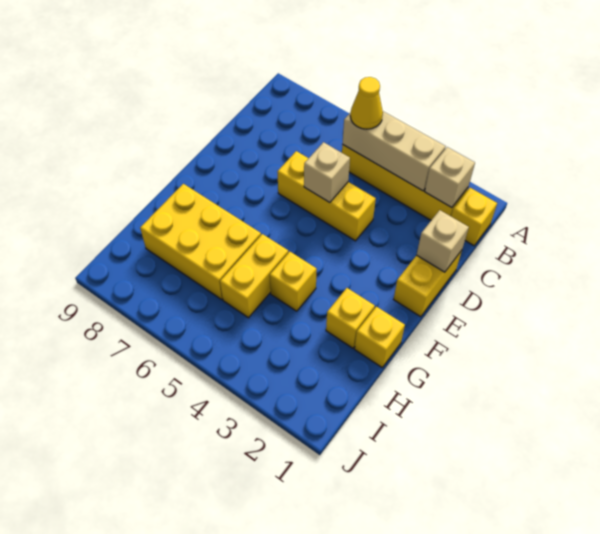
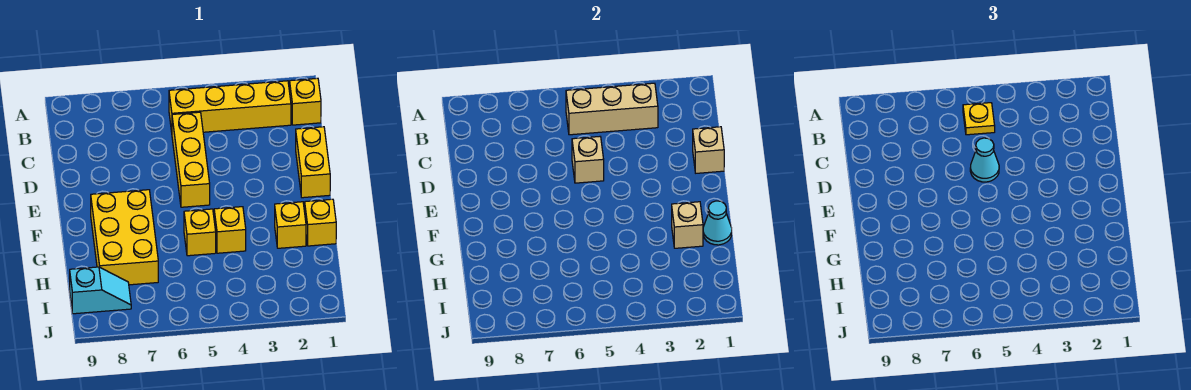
tan brick B2 level 2 -> tan brick G2 level 2
yellow cone B5 level 3 -> yellow plate B5 level 3
yellow brick D4:D6 level 1 -> yellow brick C5:E5 level 1
none -> cyan cone D5 level 3
none -> cyan cone G1 level 2
yellow brick G5:H5 level 1 -> yellow brick G5 level 1
yellow brick G6:H8 level 1 -> yellow brick F7:H8 level 1
none -> cyan slope I8:I9 level 1 top 9

